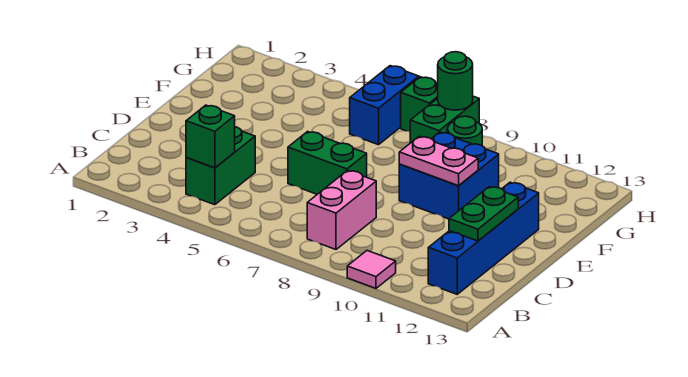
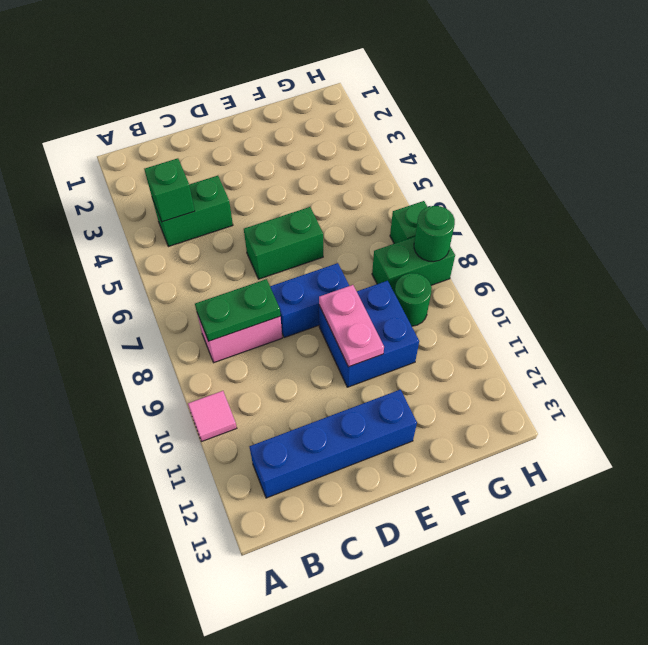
green plate C12:D12 level 2 -> green plate B8:C8 level 2
green brick D6:D7 level 1 -> green brick D6:E6 level 1
blue brick G6:H6 level 1 -> blue brick D8:E8 level 1

